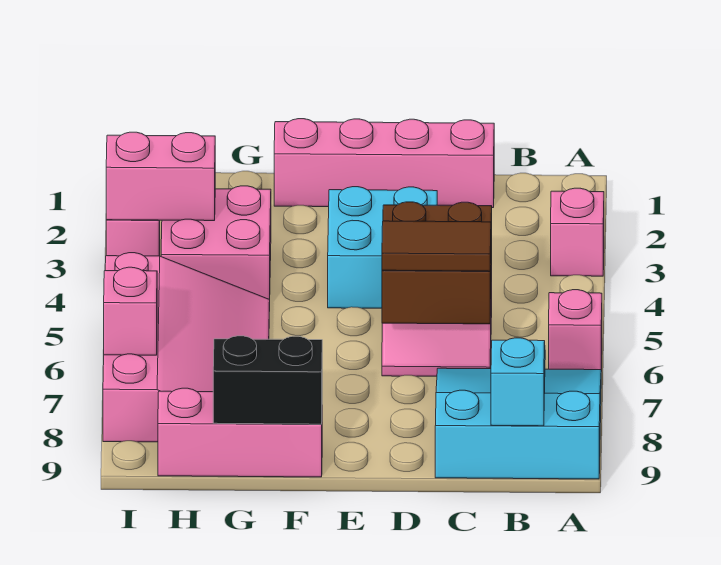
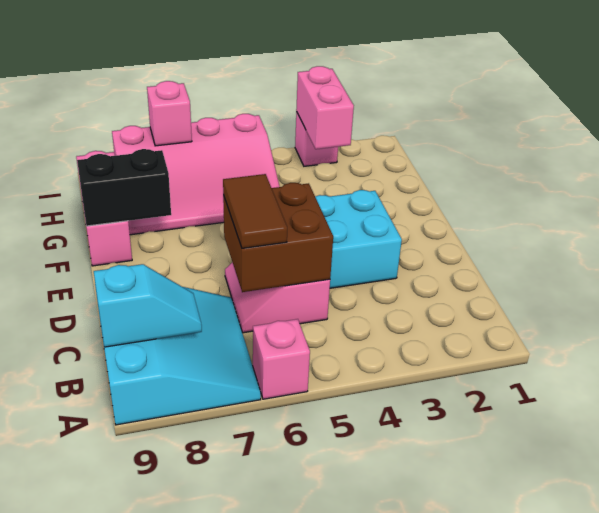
pink brick A3 level 1 -> none
pink brick C1:F1 level 1 -> none
black brick F9:G9 level 2 -> black brick F8:F9 level 2
pink brick G3:H4 level 1 -> none

